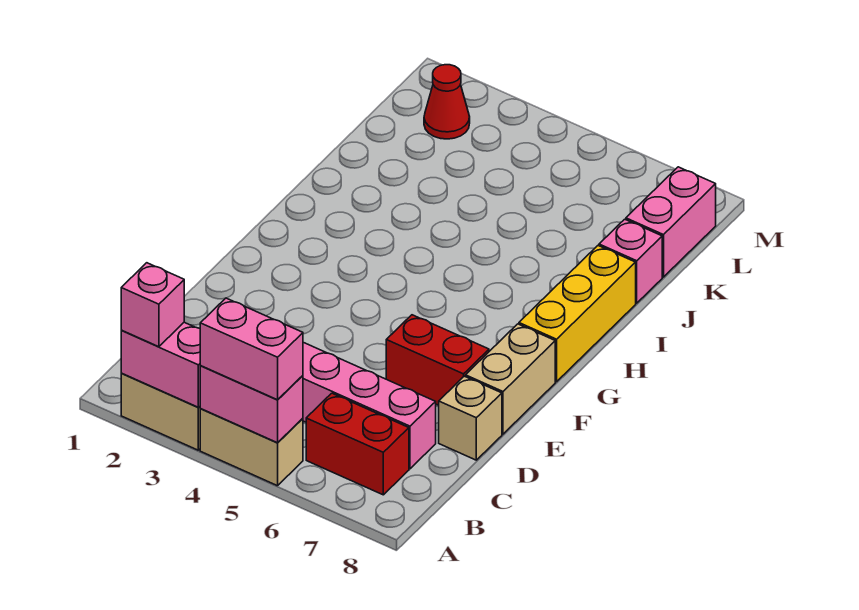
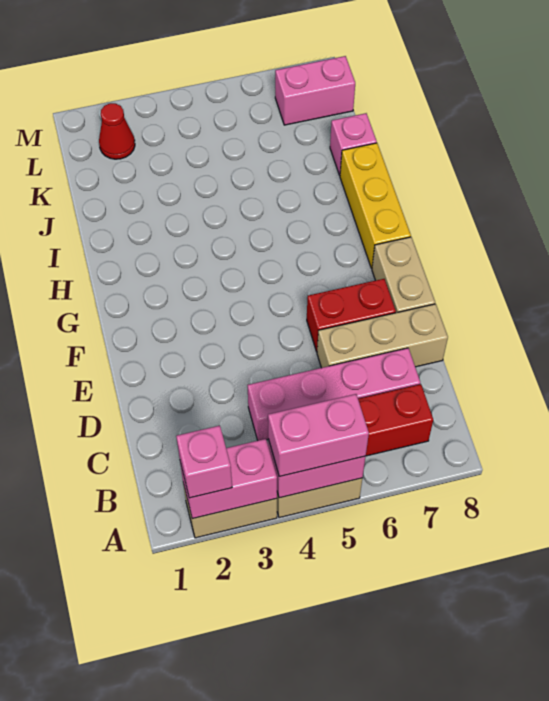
tan brick D8 level 1 -> tan brick D6:D8 level 1
pink brick K8:L8 level 1 -> pink brick L7:L8 level 1

